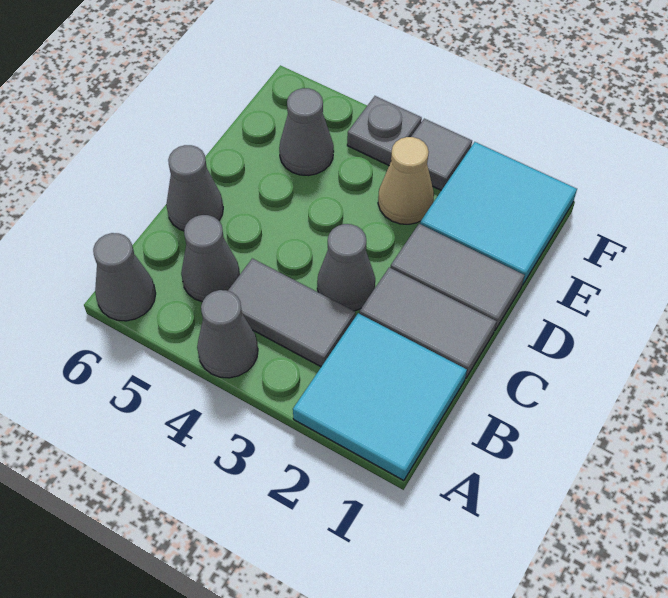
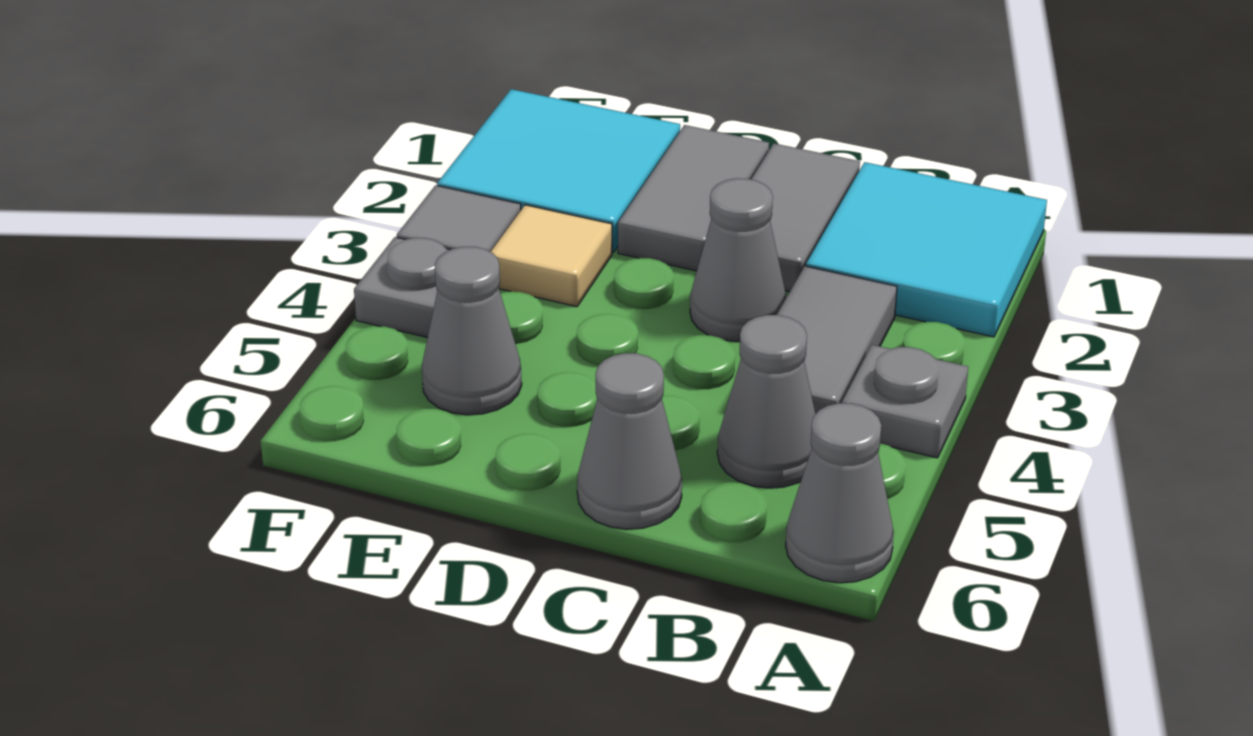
grey cone A4 level 1 -> grey plate A4 level 1
tan cone E3 level 1 -> tan tile E3 level 1

